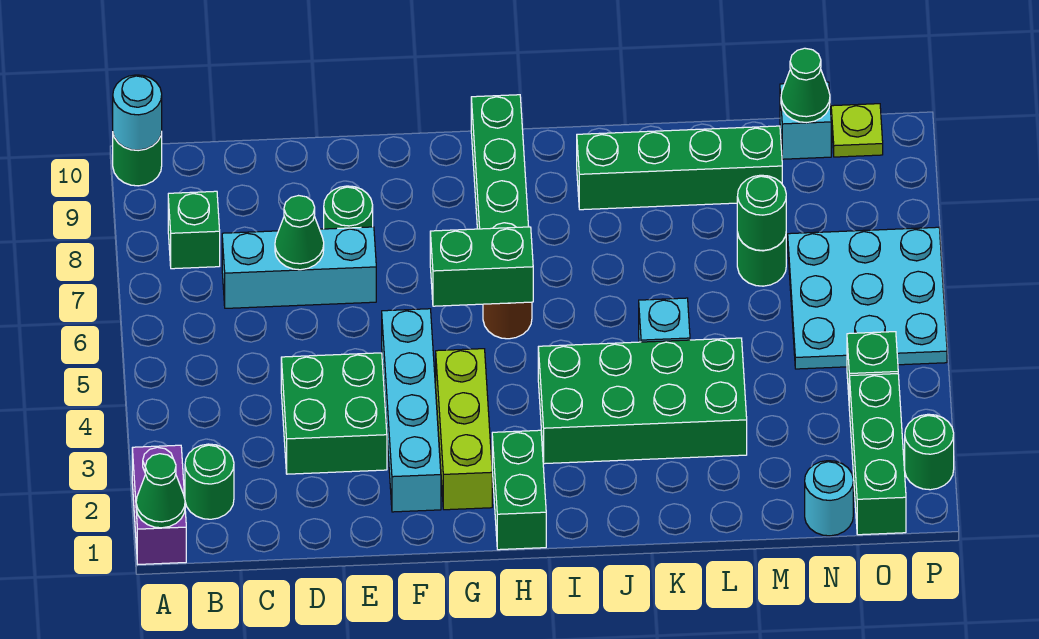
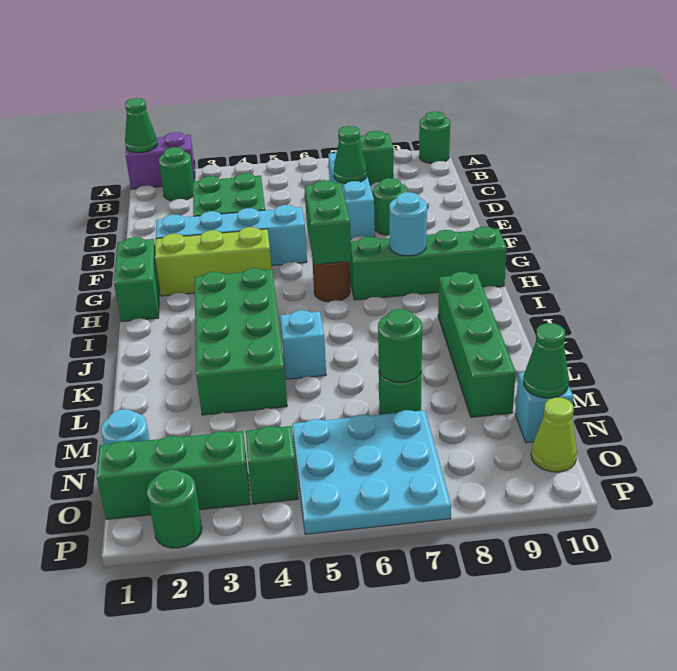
cyan round brick A10 level 2 -> cyan round brick H8 level 2
green brick H1:H2 level 1 -> green brick G1:H1 level 1
lime plate O10 level 1 -> lime cone O10 level 1

